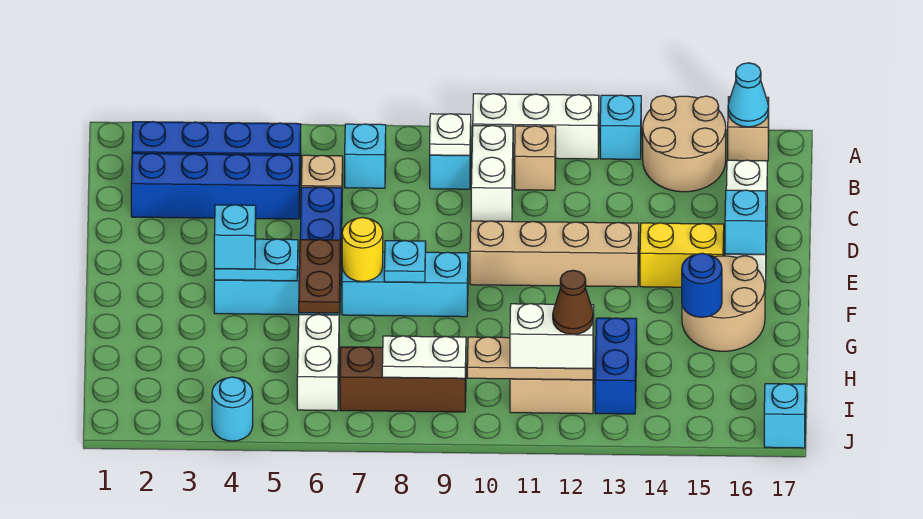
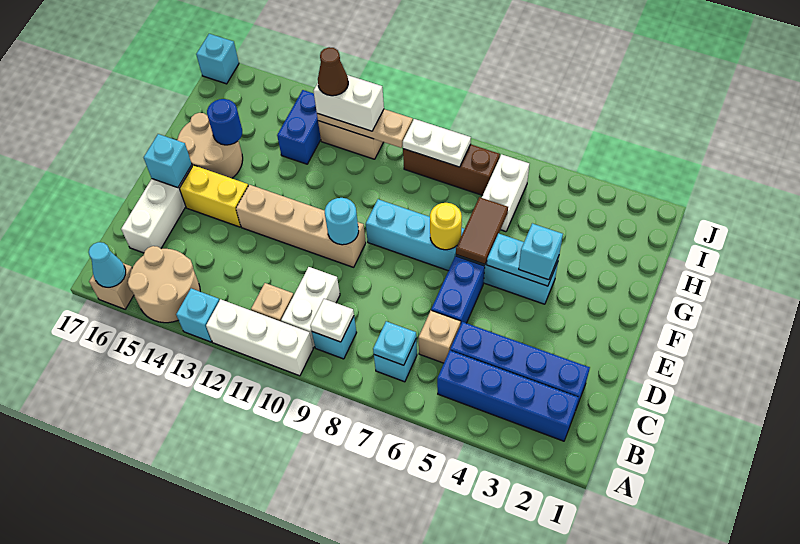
brown plate F6:G6 level 2 -> brown tile F6:G6 level 2
cyan plate F8 level 2 -> cyan plate B7 level 2
cyan round brick J4 level 1 -> cyan round brick E10 level 2

